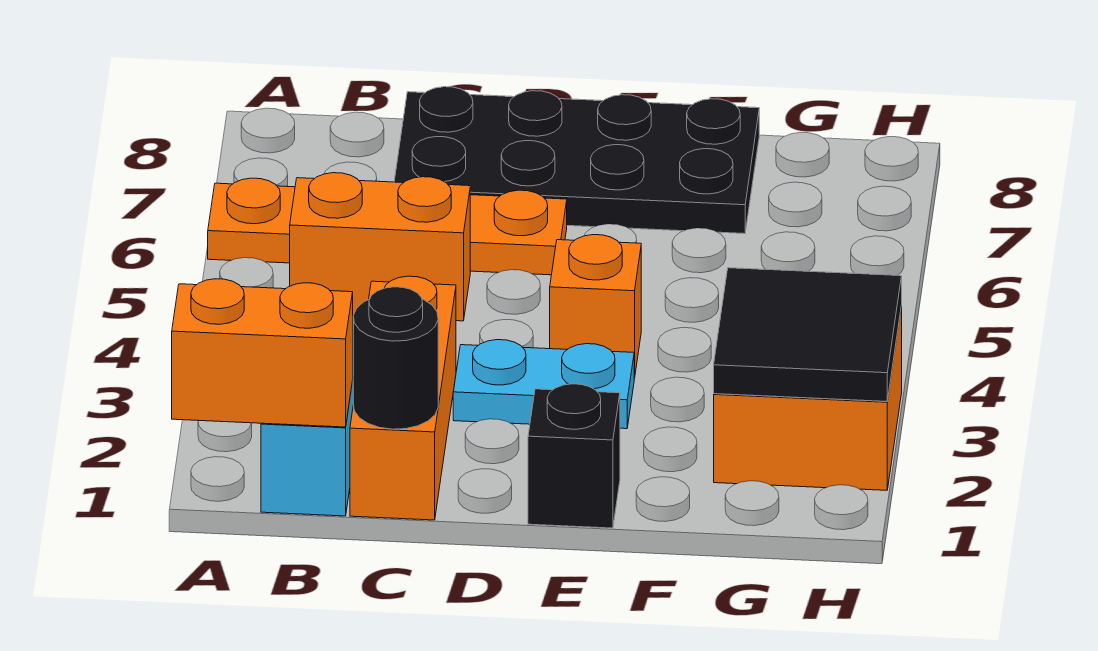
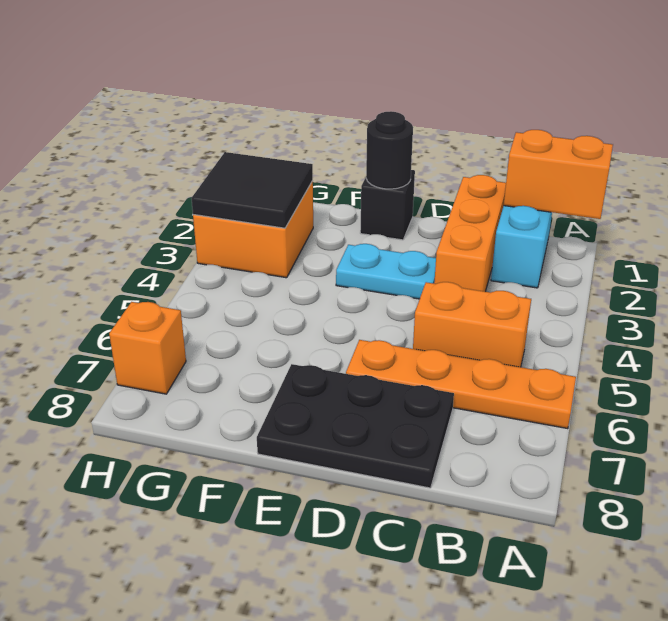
black round brick C1 level 2 -> black round brick E1 level 2
black plate C7:F8 level 1 -> black plate C7:E8 level 1
orange brick E4 level 1 -> orange brick H7 level 1

